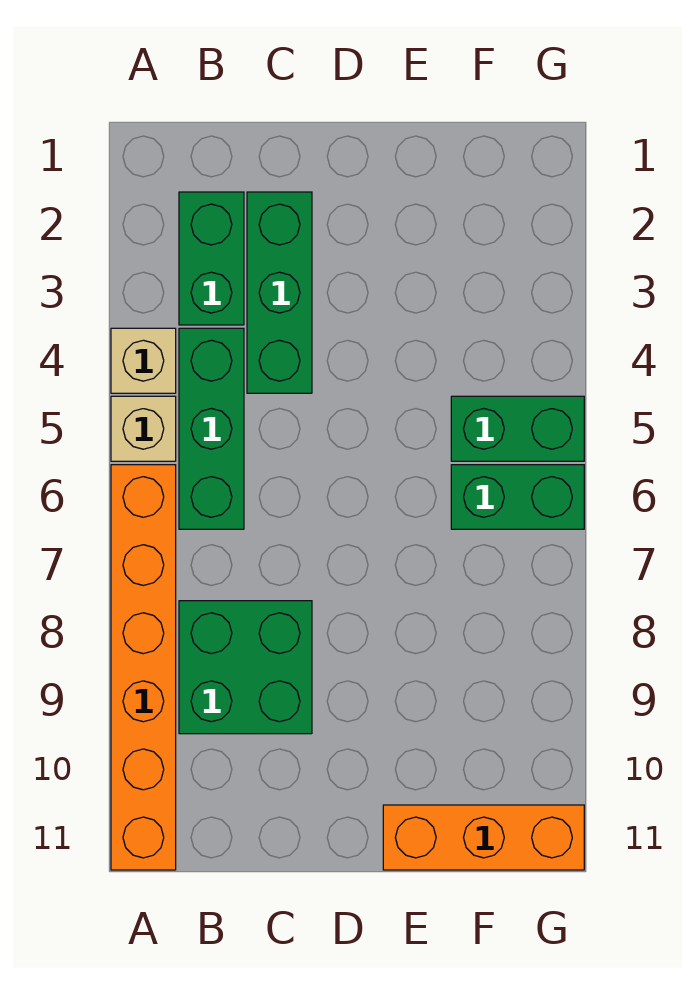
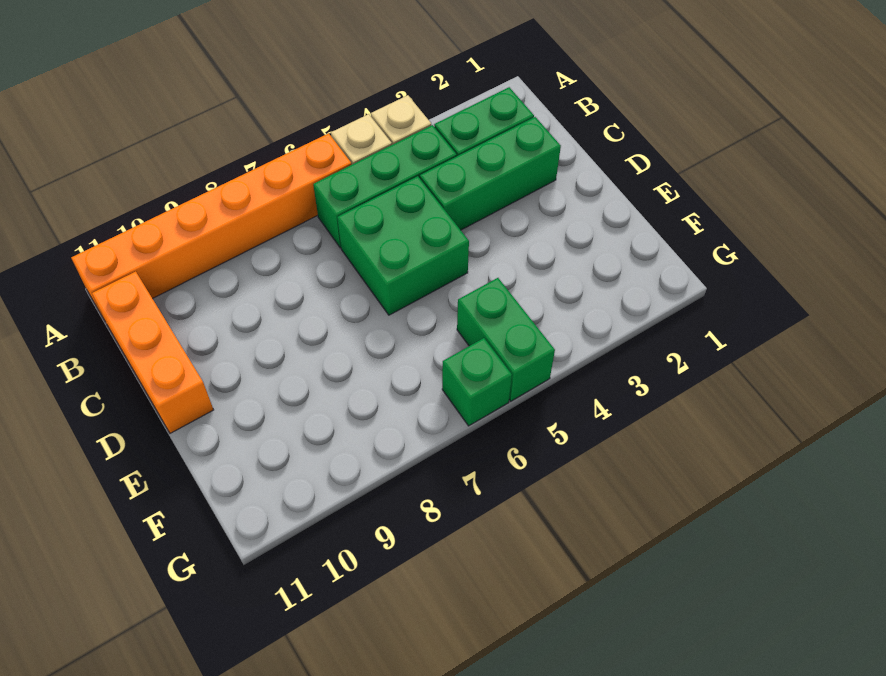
green brick B8:C9 level 1 -> green brick C5:D6 level 1
orange brick E11:G11 level 1 -> orange brick B11:D11 level 1
green brick F6:G6 level 1 -> green brick G6 level 1

